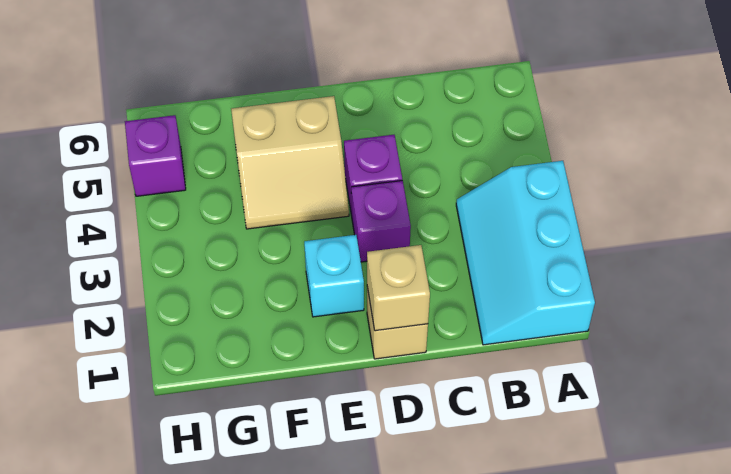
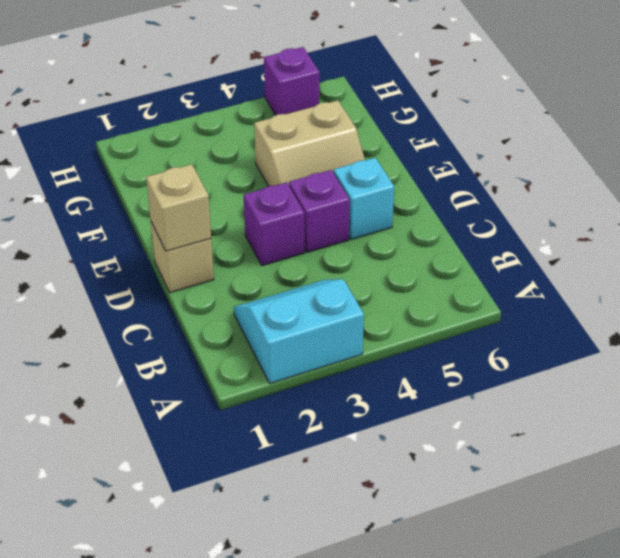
cyan slope A1:B3 level 1 top A -> cyan slope A2:B3 level 1 top A
cyan brick E2 level 1 -> cyan brick D5 level 1
tan slope E4:F5 level 1 top 5 -> tan slope E4:F5 level 1 top F

